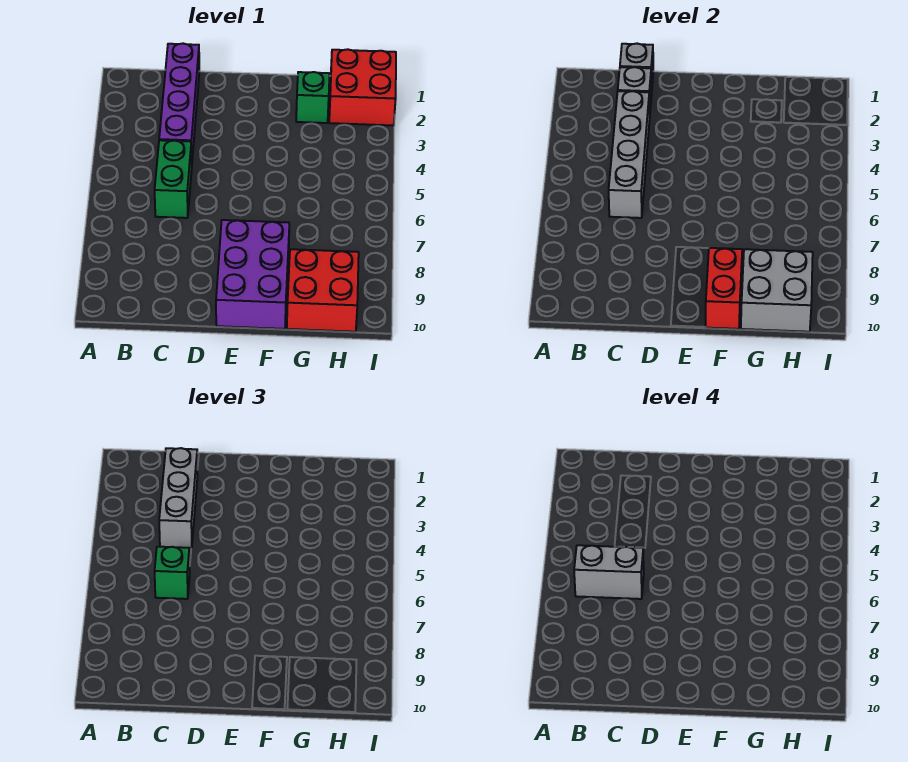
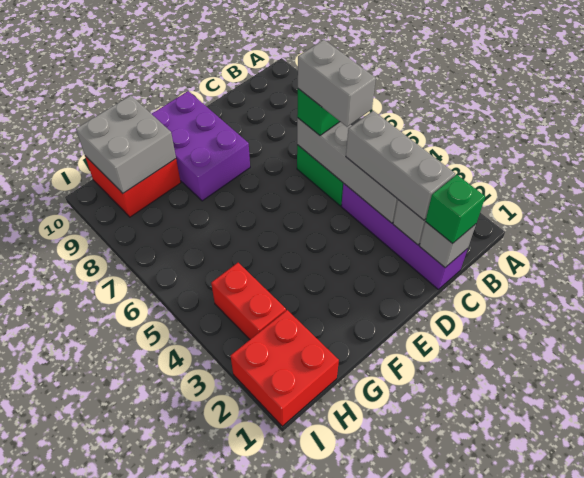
grey brick B6:C6 level 4 -> grey brick C5:C6 level 4
red brick F9:F10 level 2 -> red brick H3:H4 level 1
green brick G2 level 1 -> green brick C1 level 3

